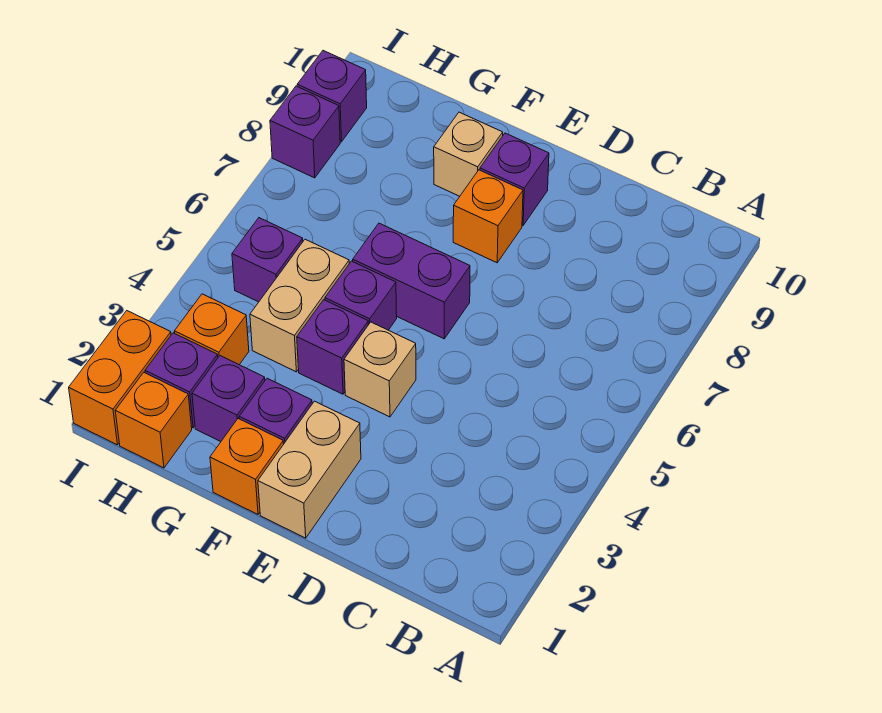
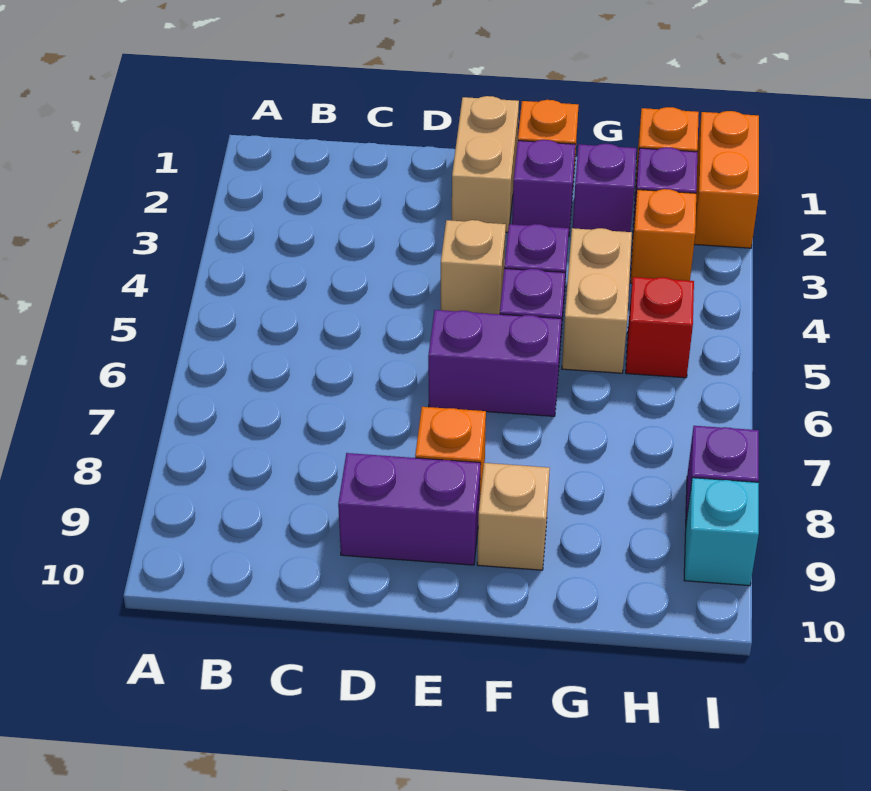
purple brick E9 level 1 -> purple brick D9:E9 level 1
purple brick H5 level 1 -> red brick H5 level 1
purple brick I9 level 1 -> cyan brick I9 level 1

